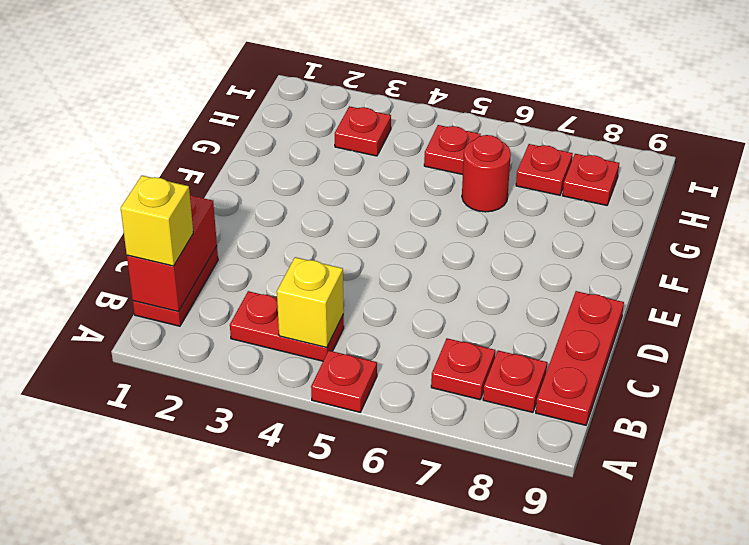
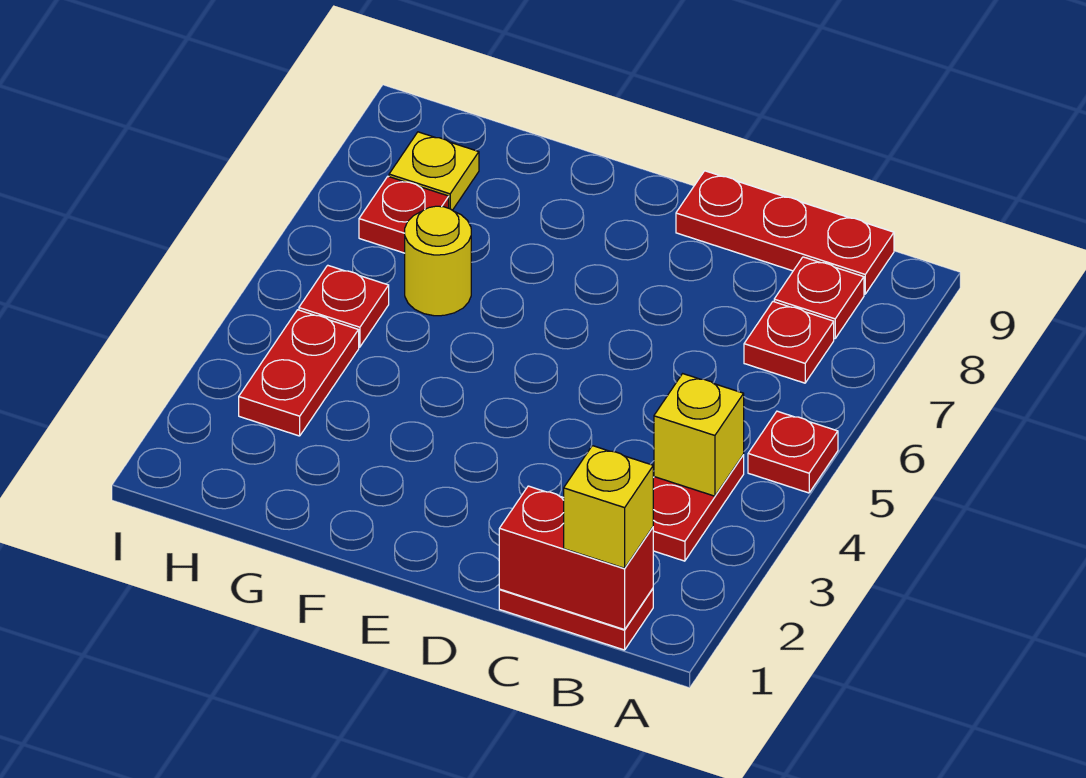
red round brick G6 level 1 -> yellow round brick G6 level 1
red plate H3 level 1 -> red plate H3:H4 level 1
red plate H8 level 1 -> yellow plate H8 level 1

